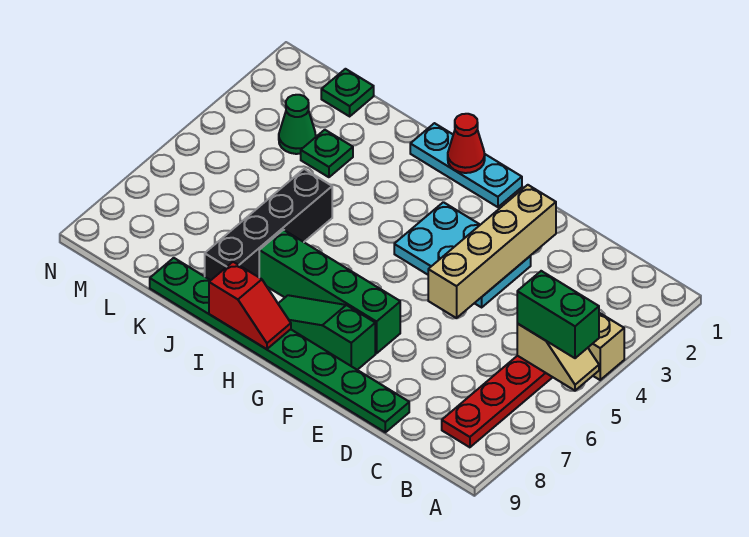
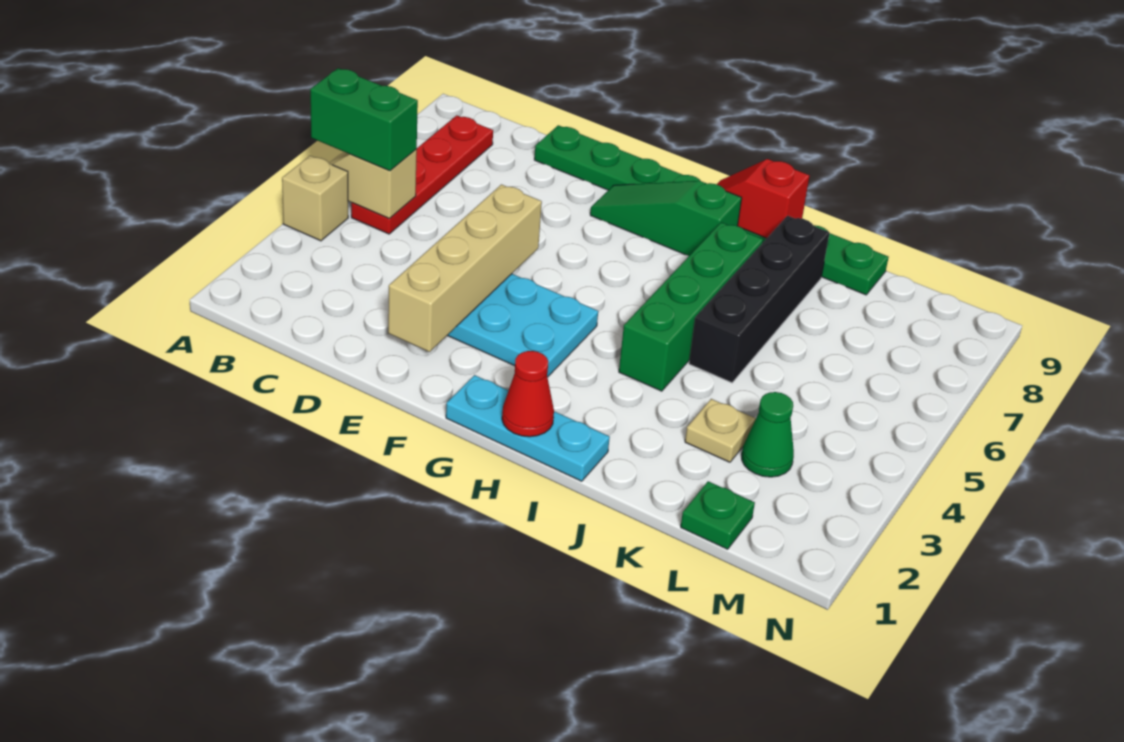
green brick F7:I7 level 1 -> green brick I4:I7 level 1
green slope F8:H8 level 1 top F -> green slope F8:H8 level 1 top H
green plate K3 level 1 -> tan plate K3 level 1

